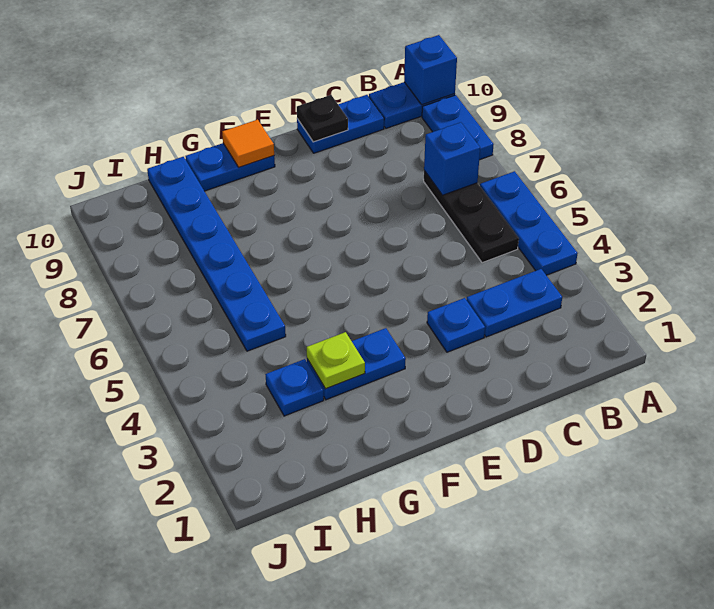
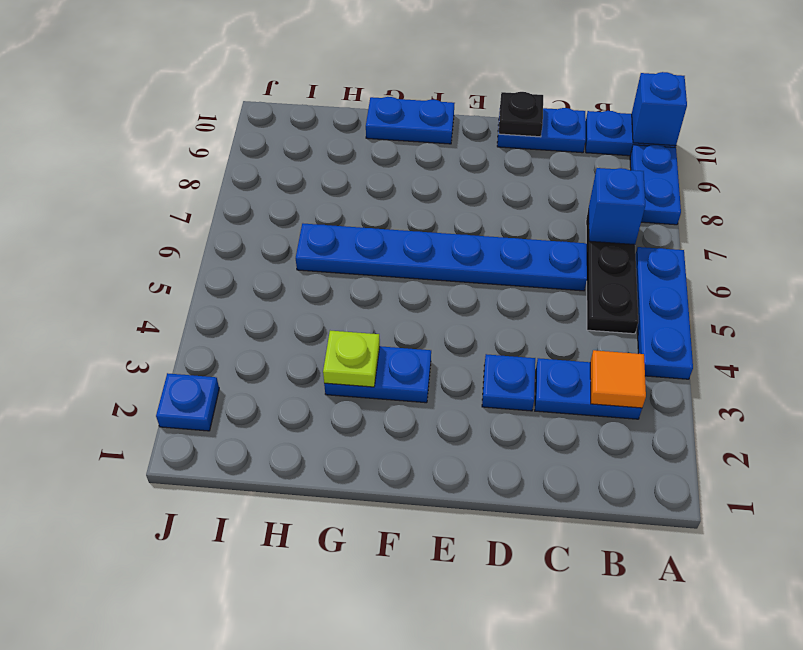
orange tile F10 level 2 -> orange tile B3 level 2
blue plate H3 level 1 -> blue plate J2 level 1
blue plate H5:H10 level 1 -> blue plate C6:H6 level 1

